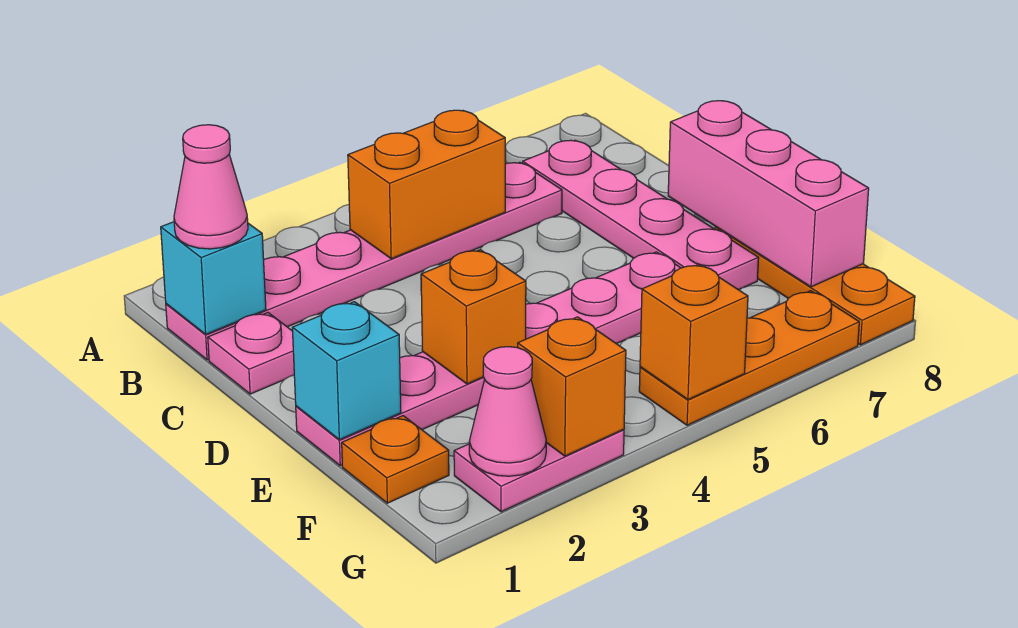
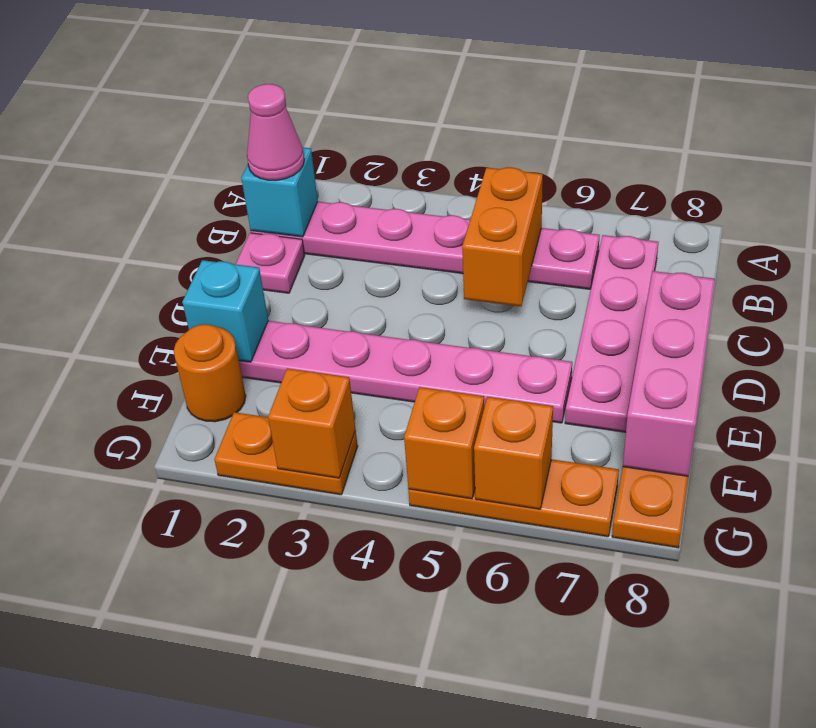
orange brick B4:B5 level 2 -> orange brick B5:C5 level 2
orange brick E3 level 2 -> orange brick G6 level 2
orange plate F1 level 1 -> orange round brick F1 level 1
pink plate G2:G3 level 1 -> orange plate G2:G3 level 1
pink cone G2 level 2 -> none

